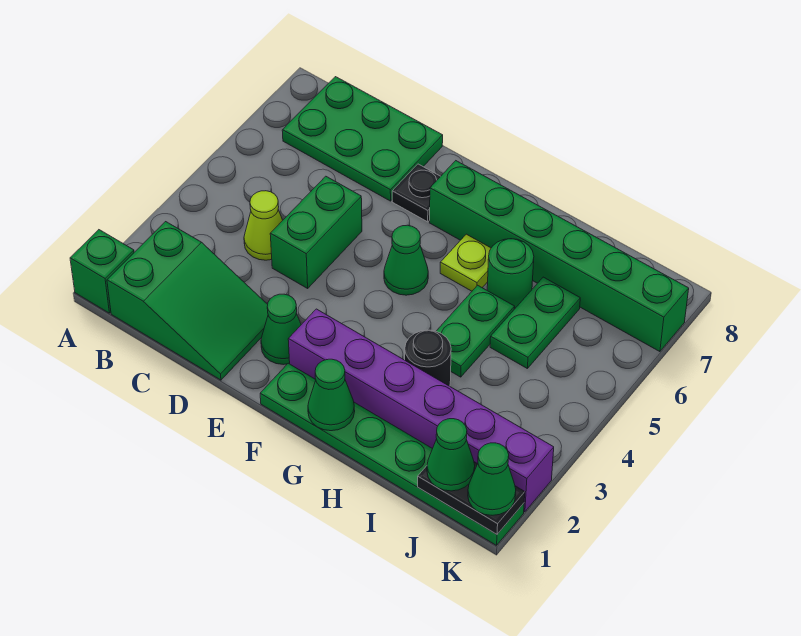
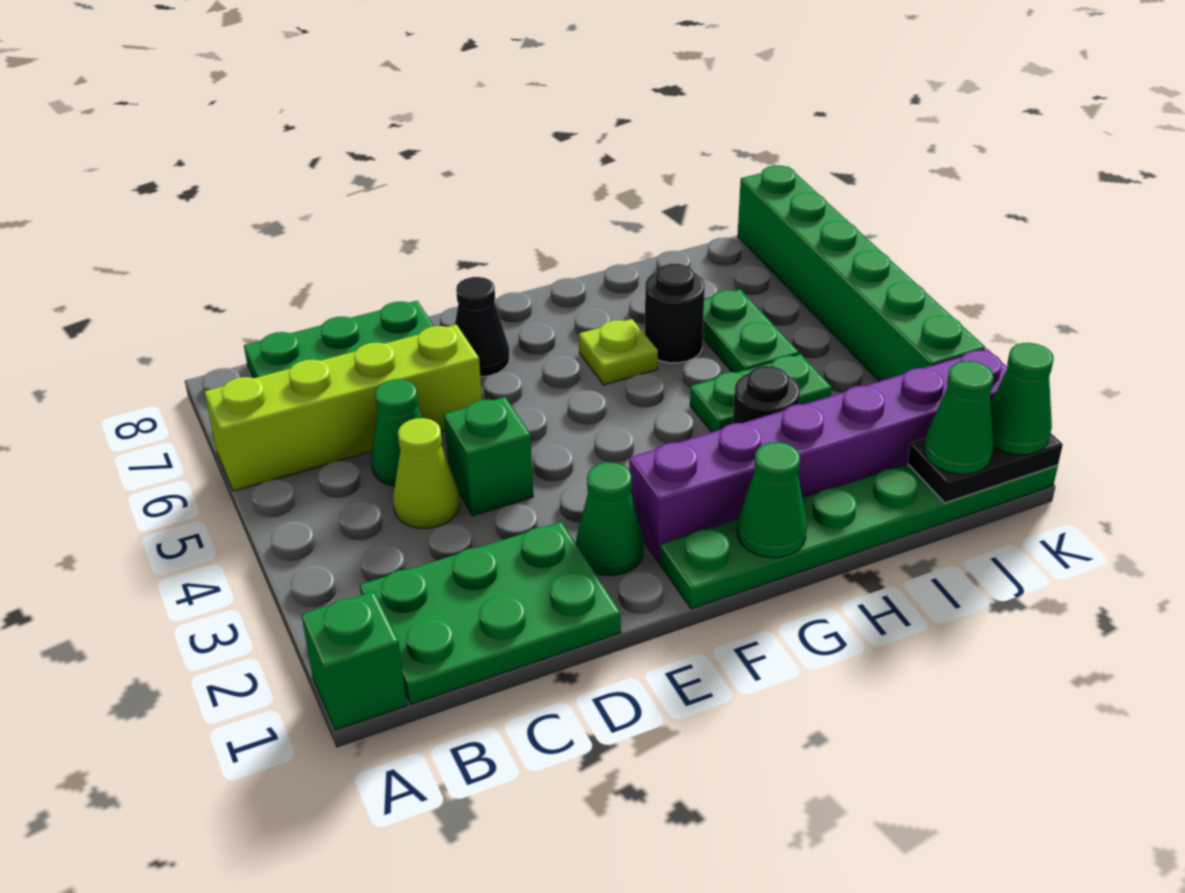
none -> lime brick A6:D6 level 1
green slope B1:D2 level 1 top B -> green plate B1:D2 level 1
green brick D4:D5 level 1 -> green brick D4 level 1
black plate E7 level 1 -> black cone E7 level 1
green cone F5 level 1 -> green cone C5 level 1
green brick F7:K7 level 1 -> green brick K3:K8 level 1
green plate H4:H5 level 1 -> green plate H4:I4 level 1
green round brick H6 level 1 -> black round brick H6 level 1

